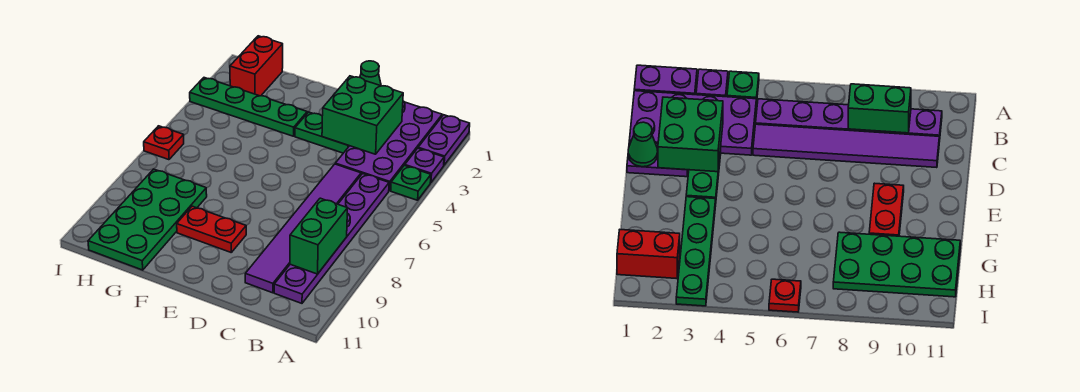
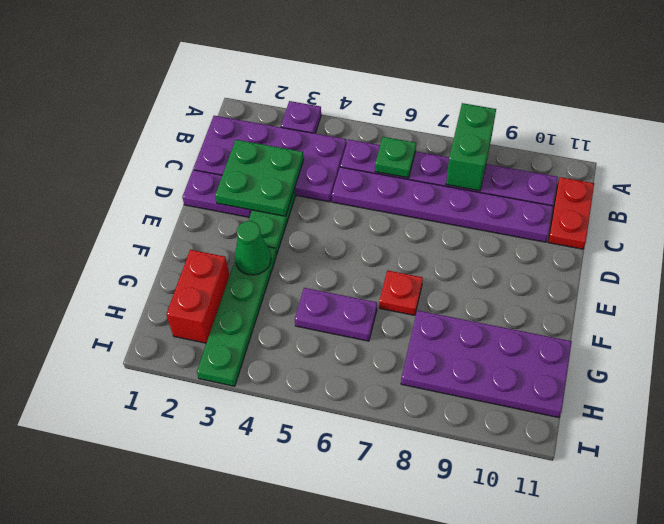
purple plate A1:A2 level 1 -> purple plate G5:G6 level 1
green plate A4 level 1 -> green plate B6 level 2
green brick B8:B9 level 2 -> green brick A8:B8 level 2
green brick C2:D3 level 2 -> green plate C2:D3 level 2
purple tile C5:C10 level 1 -> purple plate C5:C10 level 1
green cone D1 level 2 -> green cone F3 level 2
red plate E9:F9 level 1 -> red plate B11:C11 level 1
green plate G8:H11 level 1 -> purple plate G8:H11 level 1
red brick H1:H2 level 1 -> red brick G2:H2 level 1
red plate I6 level 1 -> red plate F7 level 1

